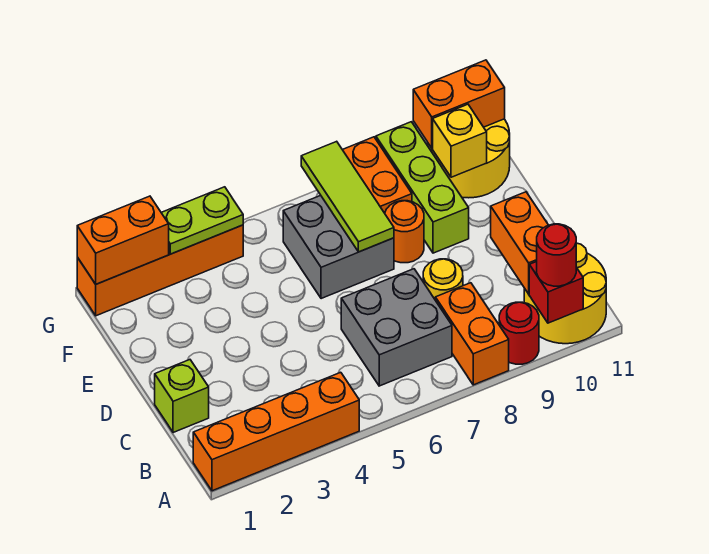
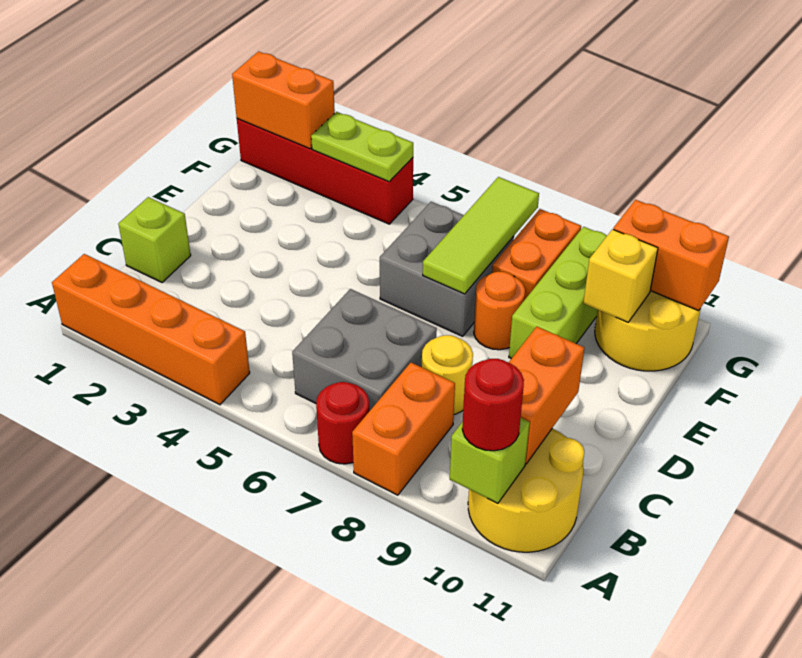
red round brick A9 level 1 -> red round brick A7 level 1
red brick A10 level 2 -> lime brick A10 level 2
orange brick G1:G4 level 1 -> red brick G1:G4 level 1

